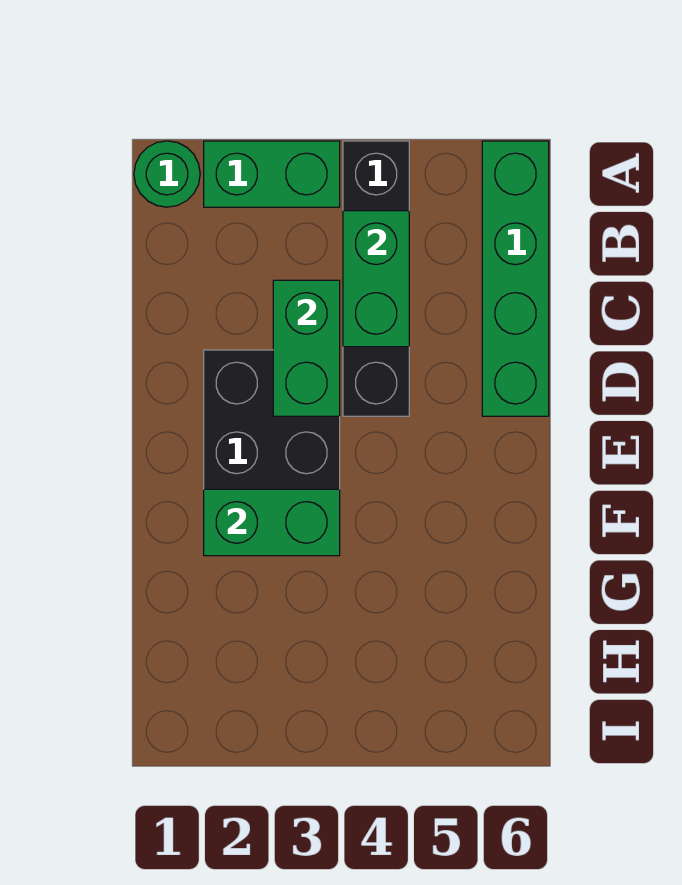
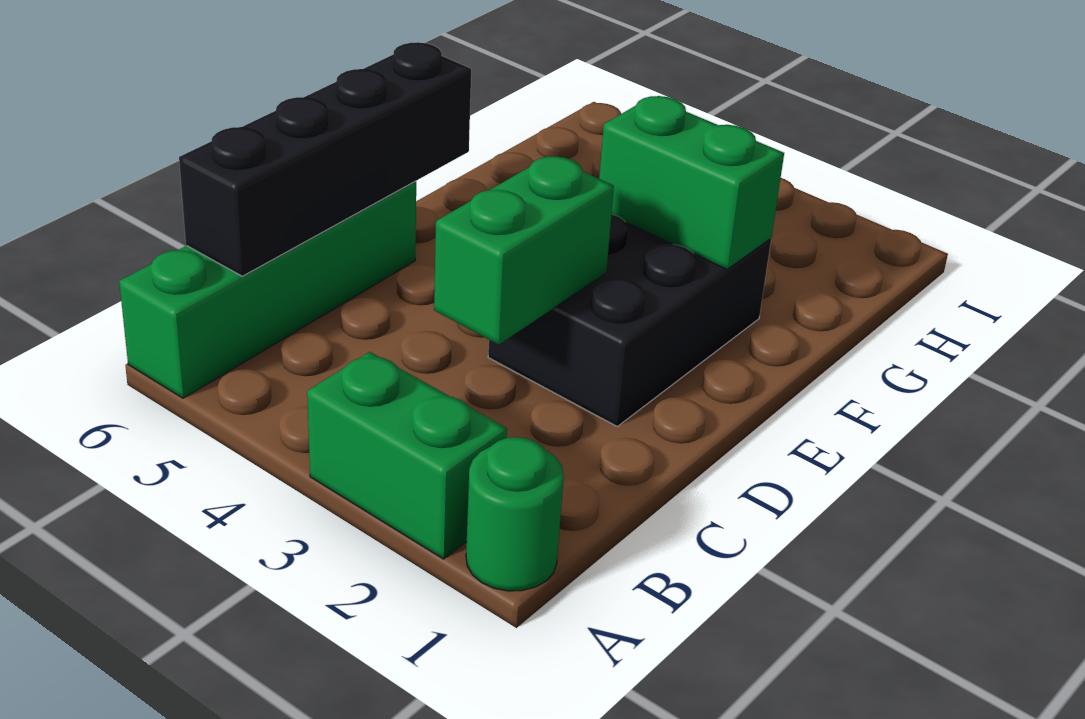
black brick A4:D4 level 1 -> black brick B6:E6 level 2
green brick B4:C4 level 2 -> none

